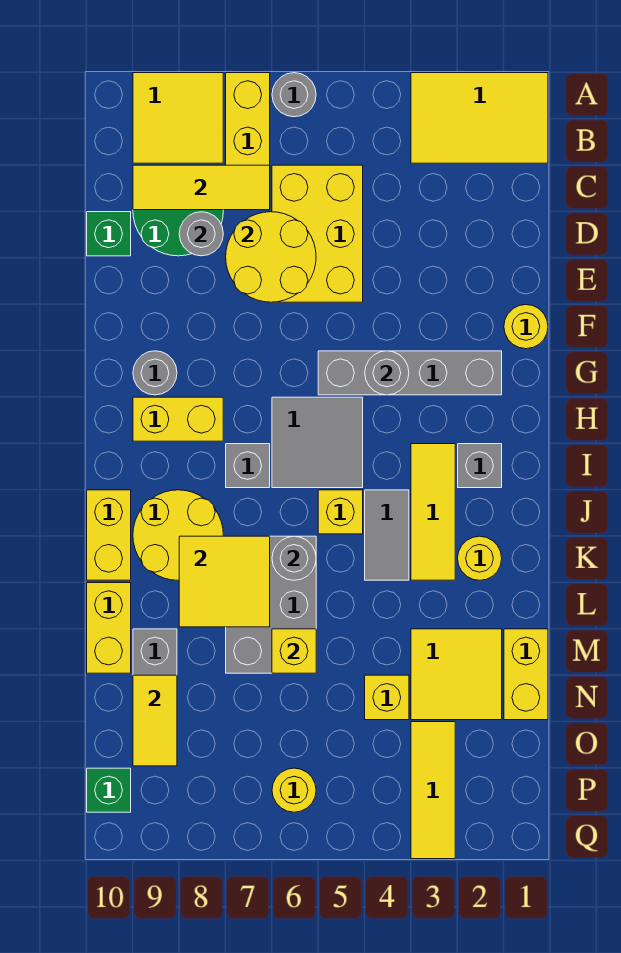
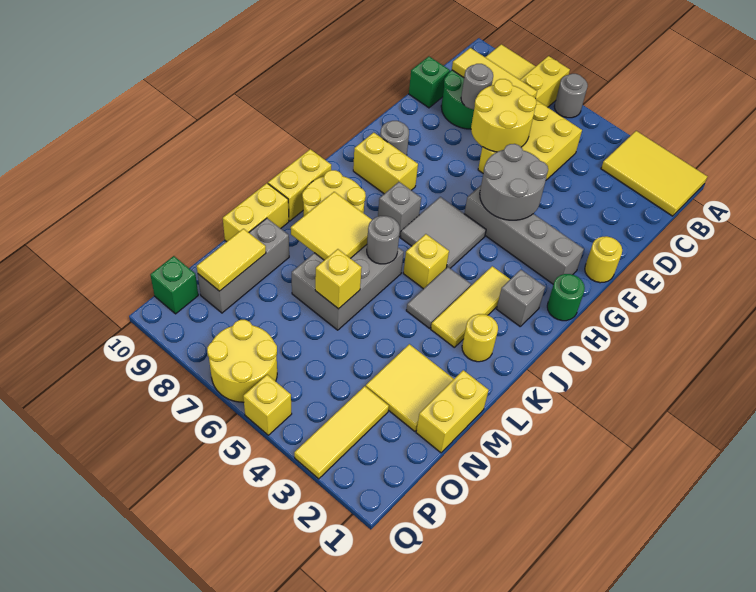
grey round brick G4 level 2 -> grey round brick F4:G5 level 2
none -> green round brick H1 level 1
yellow brick N4 level 1 -> yellow brick Q5 level 1
yellow round brick P6 level 1 -> yellow round brick P6:Q7 level 1

